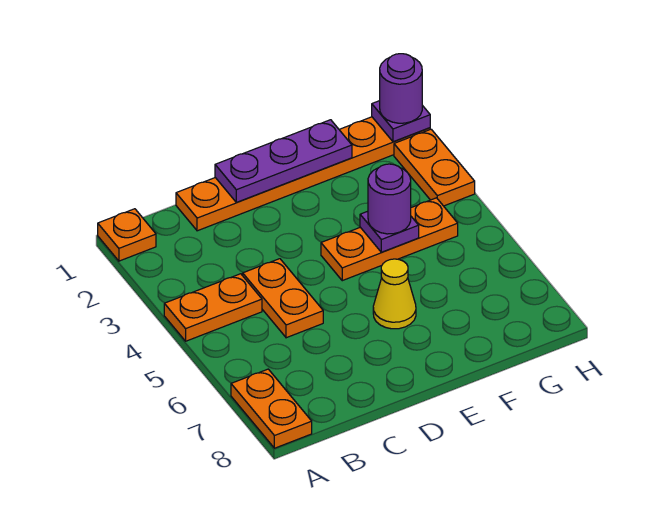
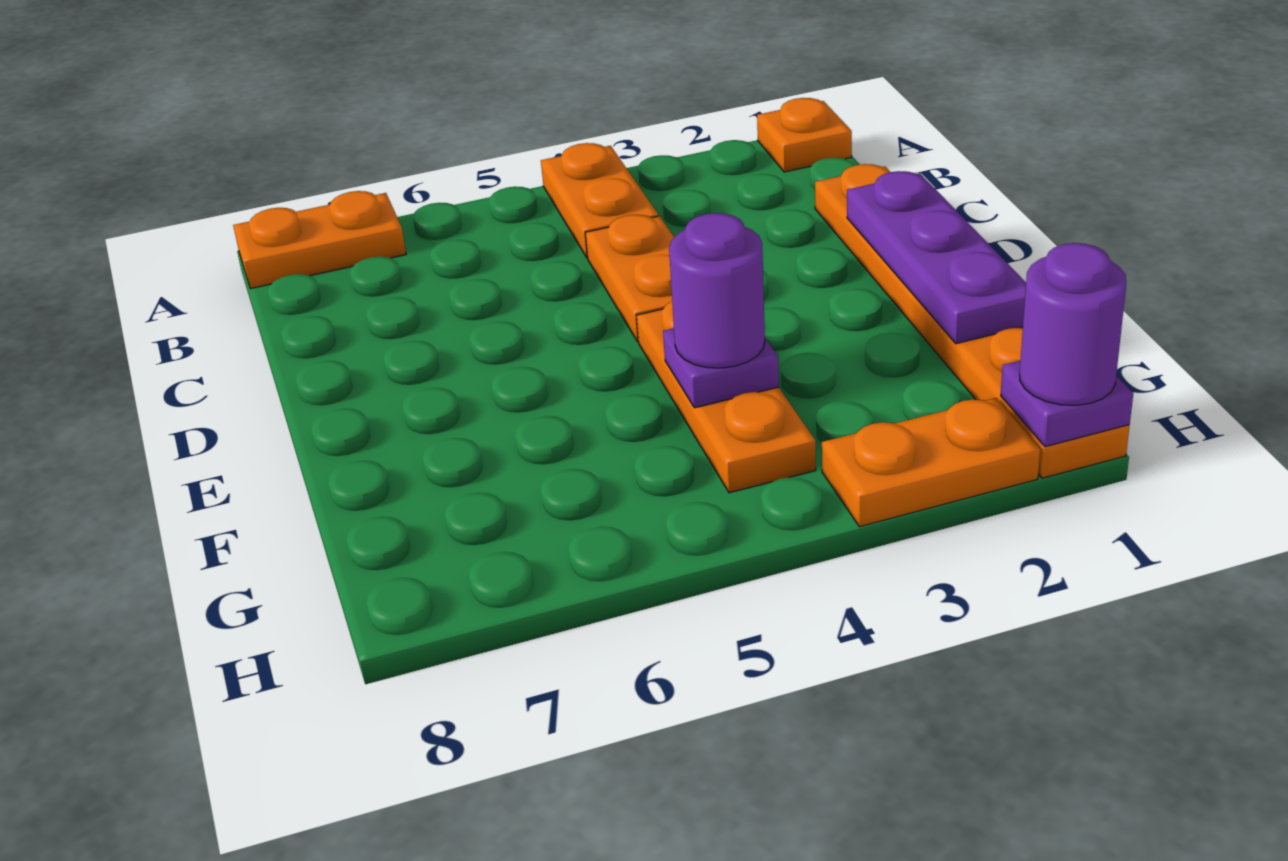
orange plate C4:C5 level 1 -> orange plate C4:D4 level 1
yellow cone E6 level 1 -> none

